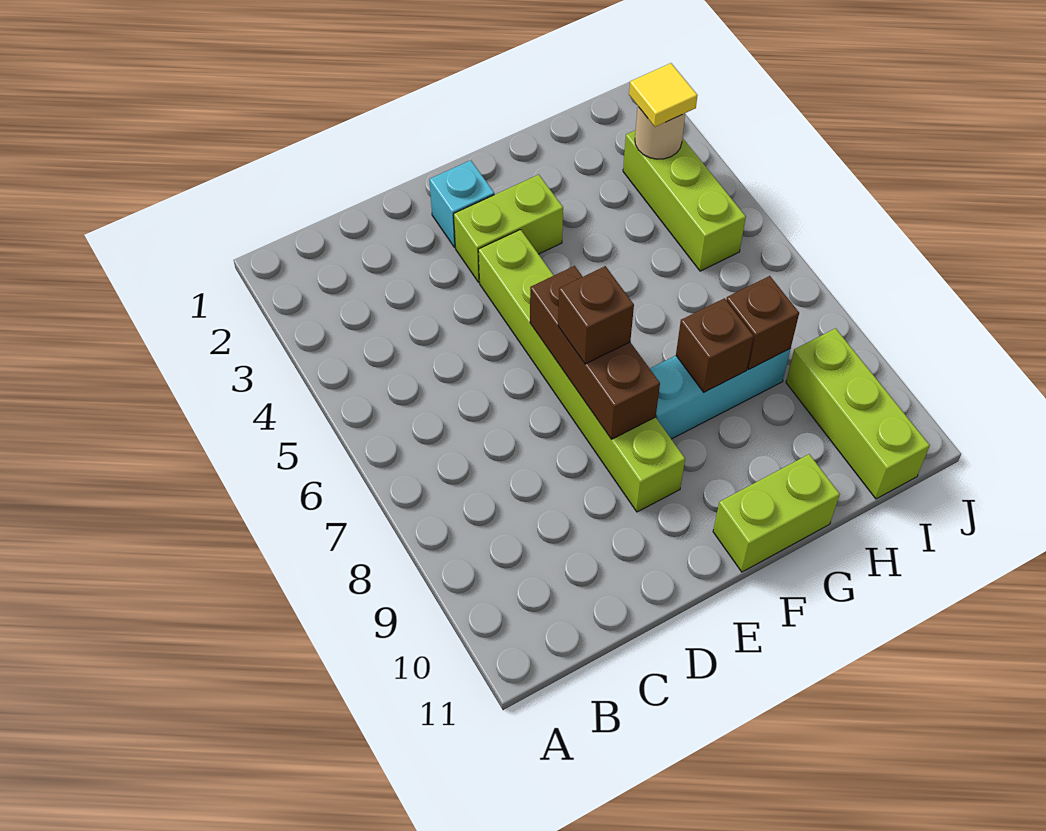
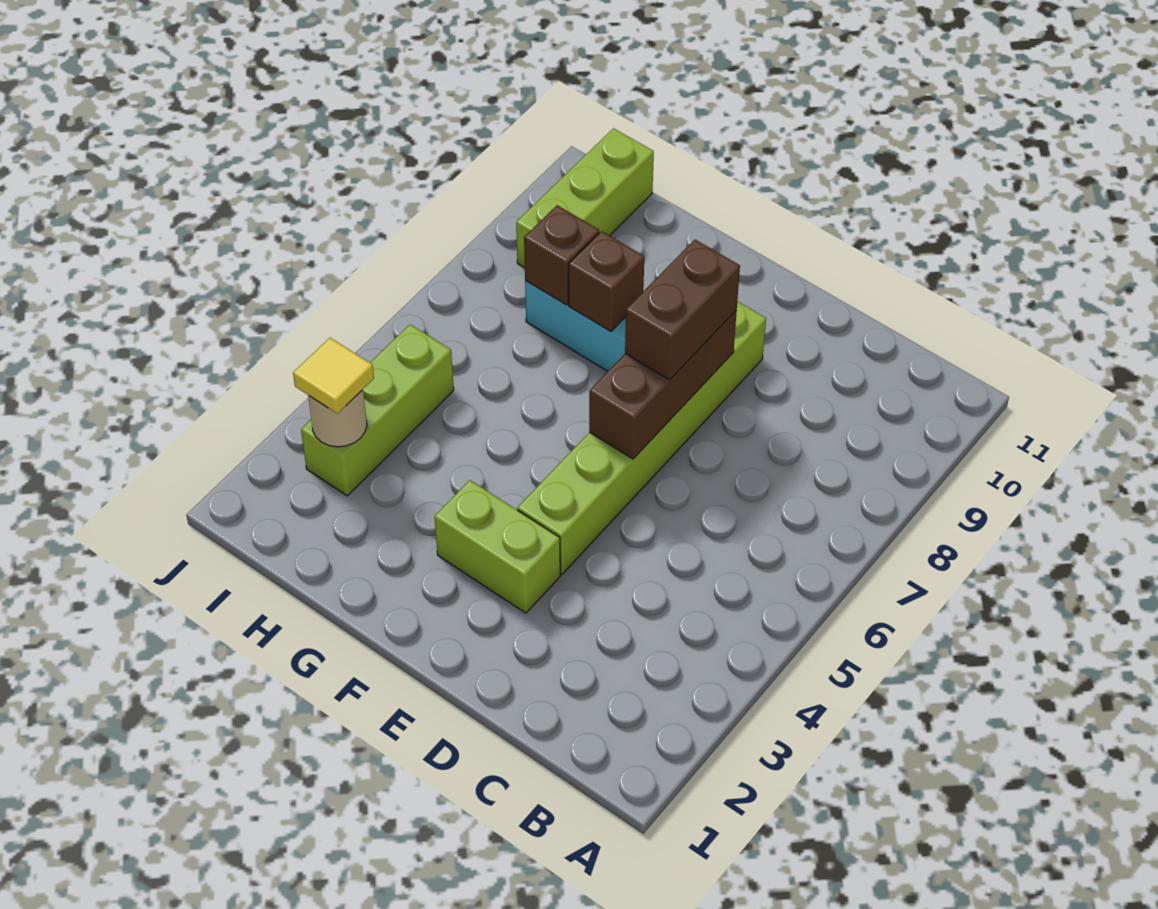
cyan brick E2 level 1 -> none
brown brick E7 level 3 -> brown brick E7:E8 level 3
lime brick F11:G11 level 1 -> none

